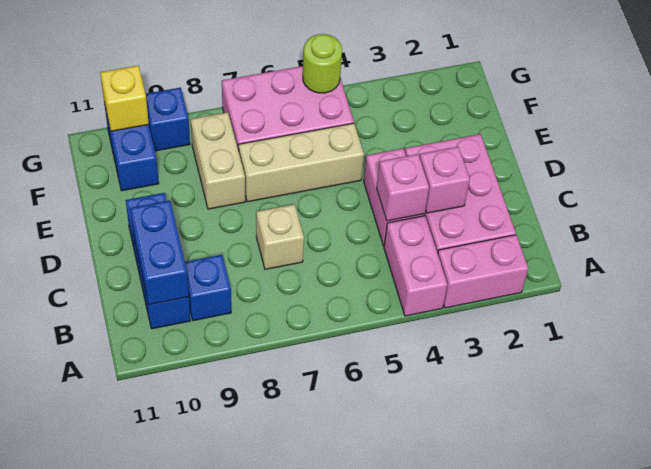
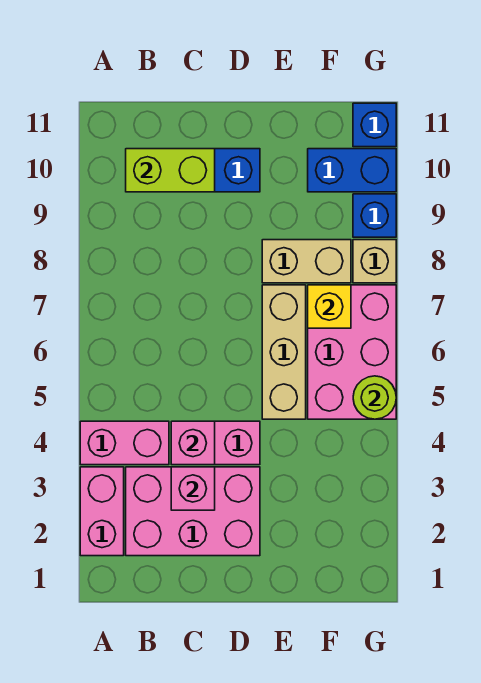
blue brick B9 level 1 -> blue brick G11 level 1
blue brick B10:C10 level 2 -> lime brick B10:C10 level 2
tan brick C7 level 1 -> tan brick G8 level 1
yellow brick G10 level 2 -> yellow brick F7 level 2

